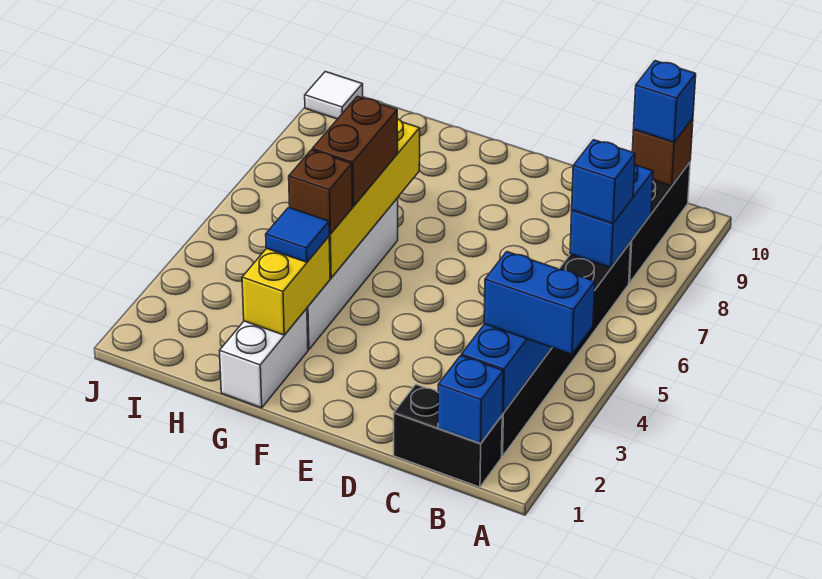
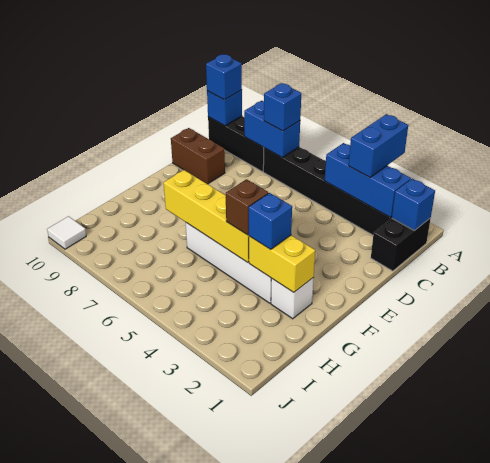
brown brick B10 level 2 -> blue brick B10 level 2
white brick G1:G2 level 1 -> white brick G2 level 1
blue tile G3 level 3 -> blue brick G3 level 3
brown brick G5:G6 level 3 -> brown brick D9:D10 level 1

